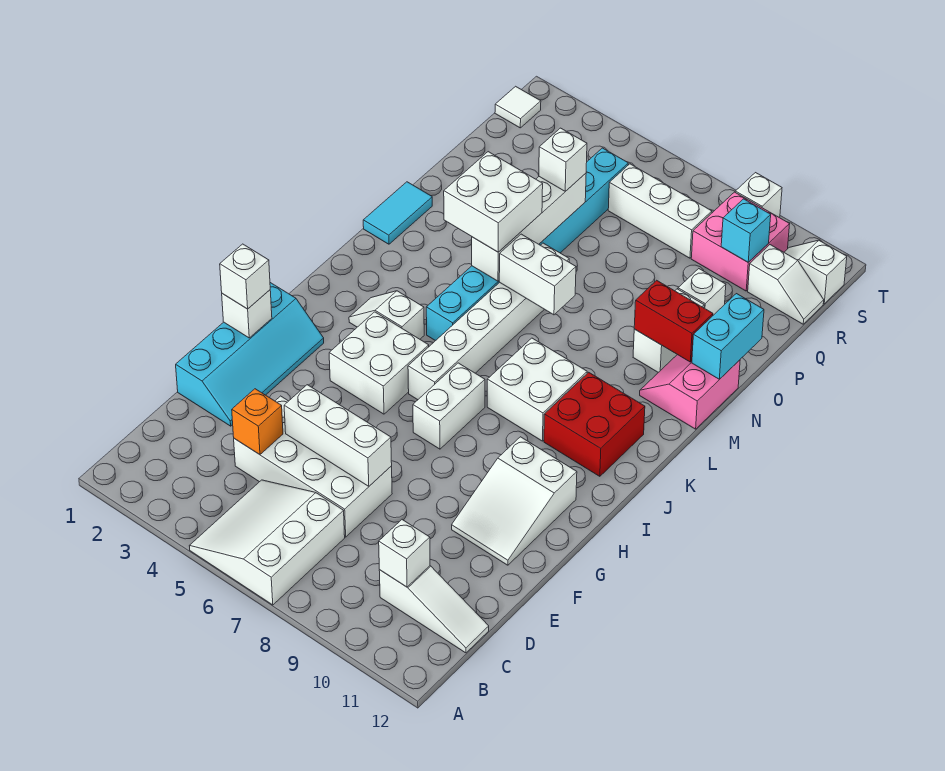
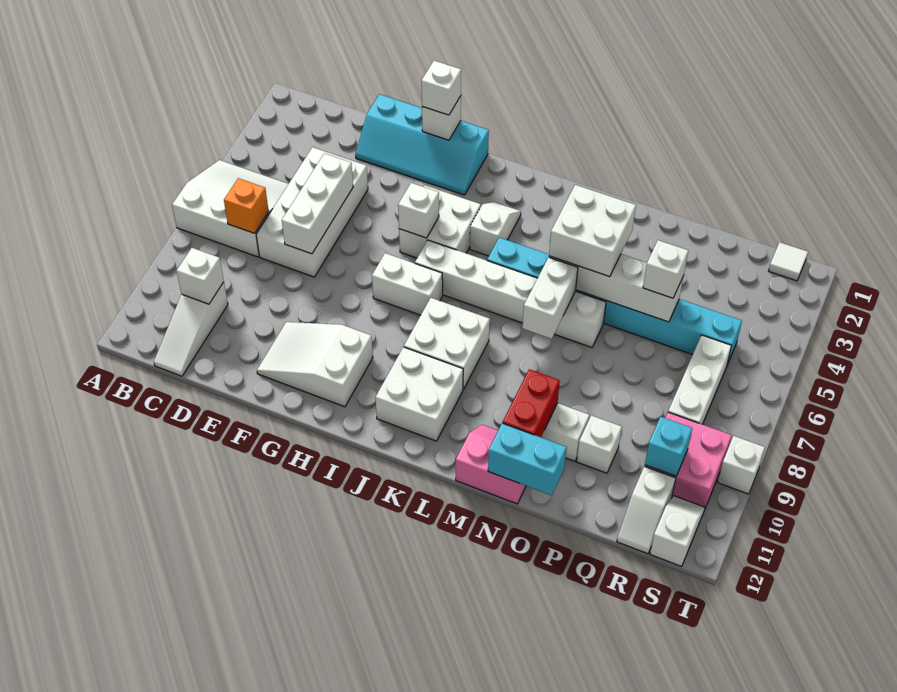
orange brick D4 level 2 -> orange brick C7 level 2
none -> white brick H5 level 2
red brick J10:K11 level 1 -> white brick J10:K11 level 1
cyan tile M1:N1 level 1 -> none

